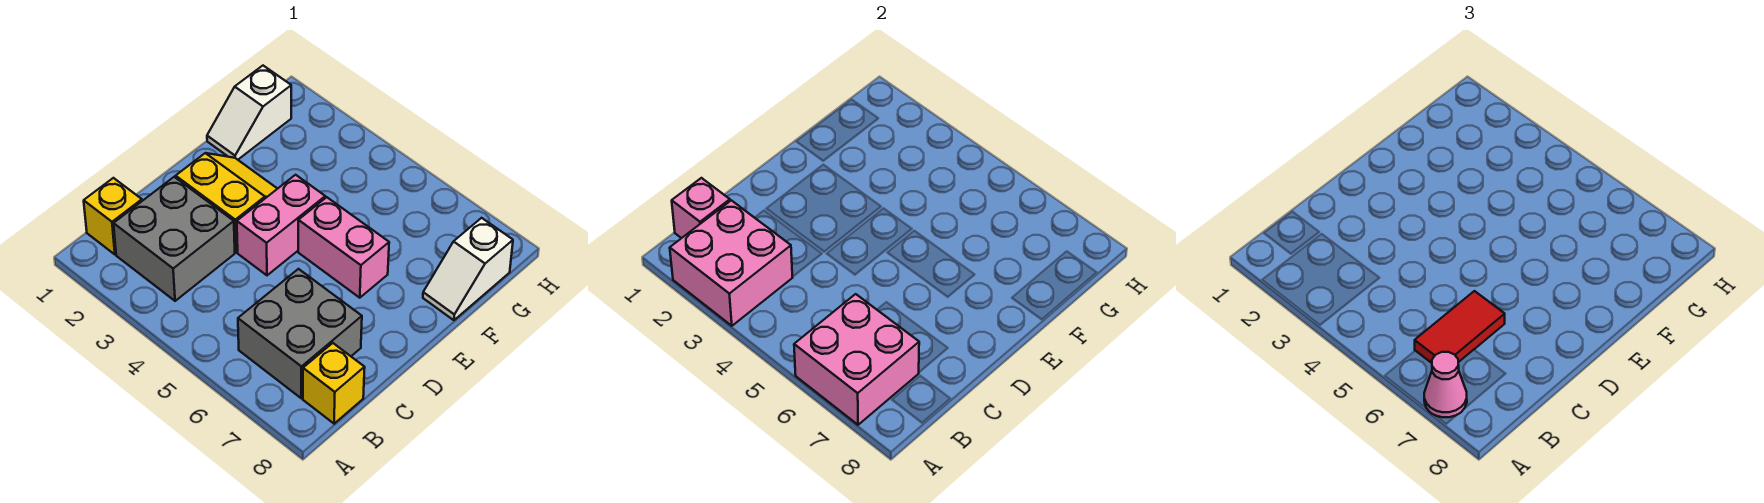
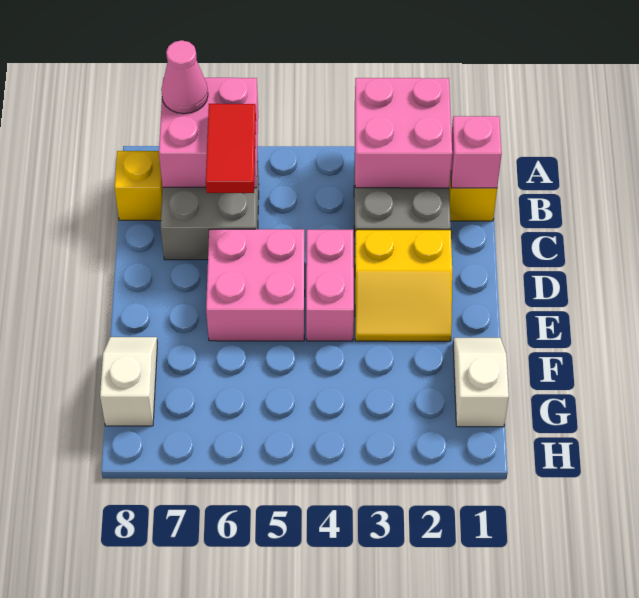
pink brick E5:E6 level 1 -> pink brick D5:E6 level 1

